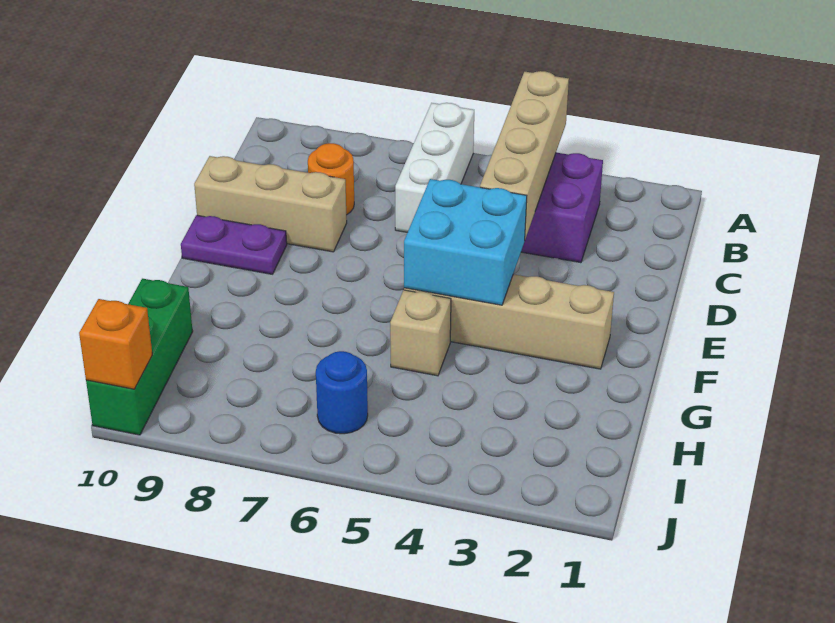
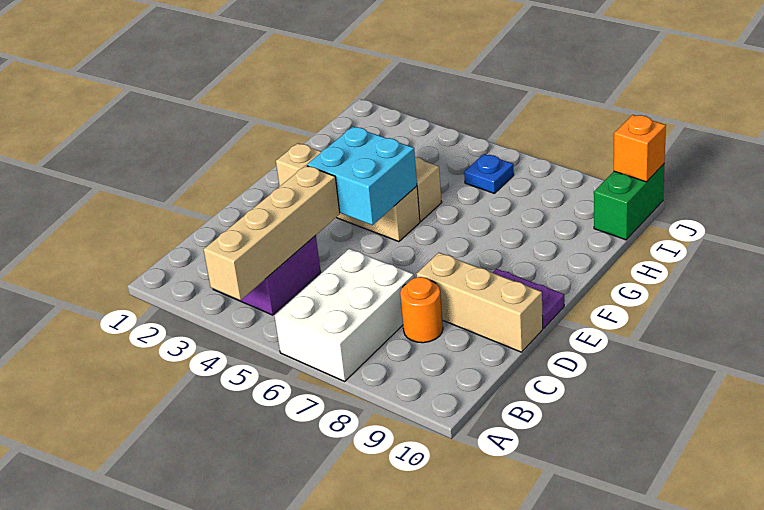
white brick A6:C6 level 1 -> white brick A6:C7 level 1
green brick H10:J10 level 1 -> green brick I10:J10 level 1
blue round brick I6 level 1 -> blue plate I6 level 1

